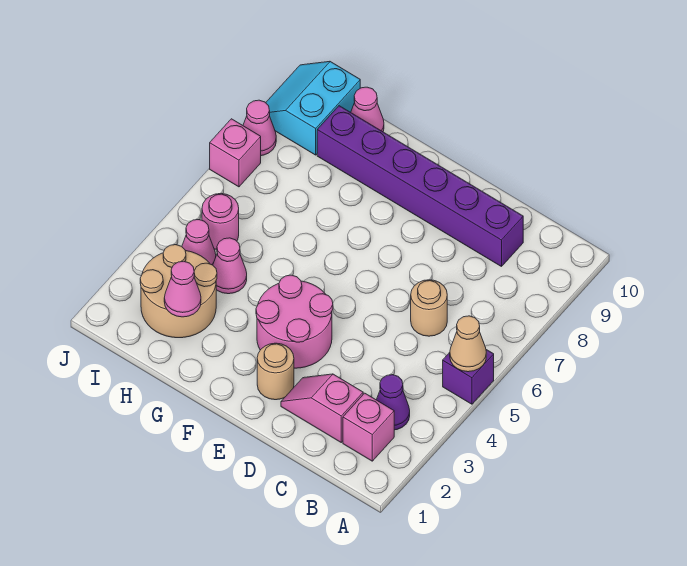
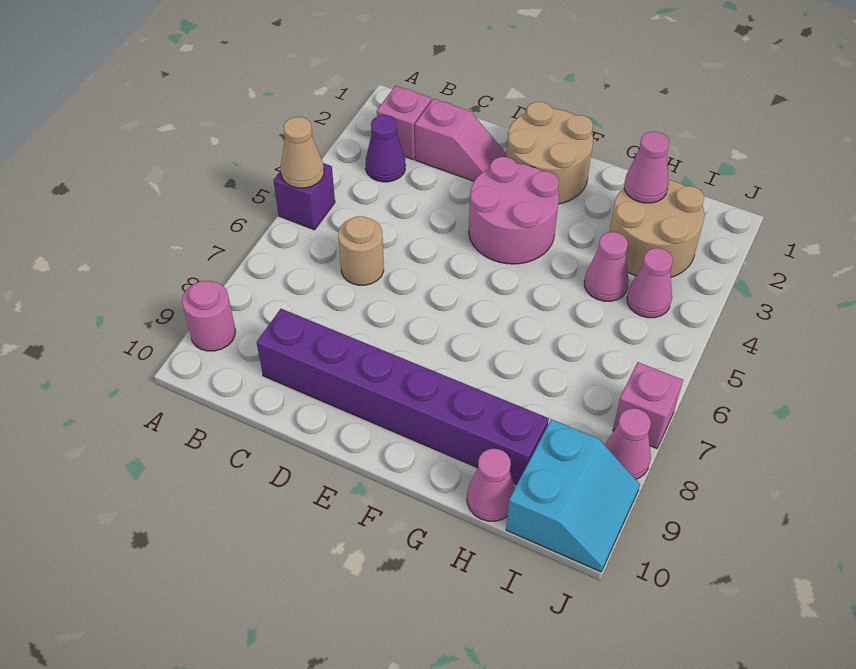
tan round brick E2 level 1 -> tan round brick E1:F2 level 1
pink round brick I5 level 1 -> pink round brick A9 level 1

